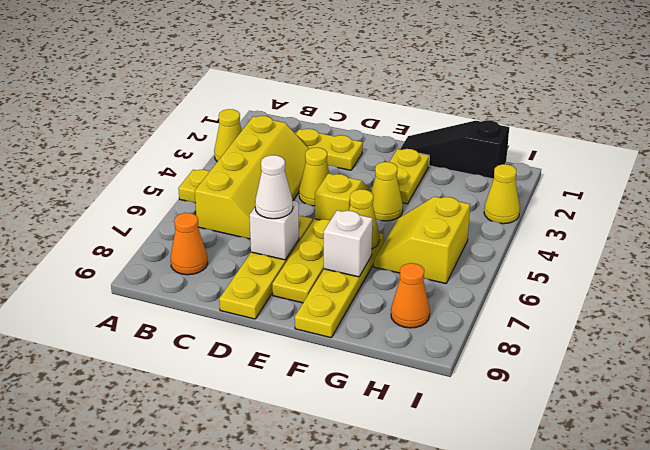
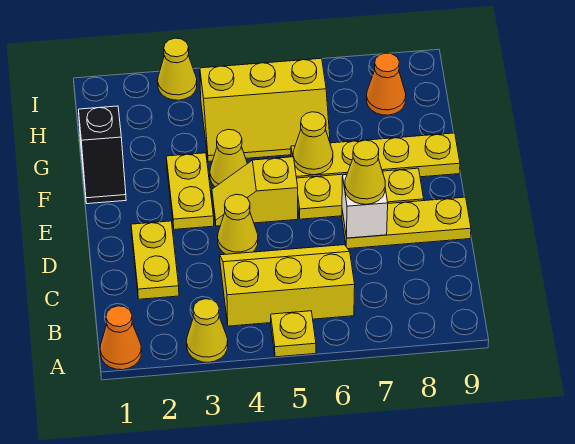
yellow slope B3:C6 level 1 top B -> yellow slope B4:C6 level 1 top B
orange cone B8 level 1 -> orange cone A1 level 1
yellow plate D6:D9 level 1 -> yellow plate D7:D9 level 1
white cone D7 level 3 -> yellow cone D7 level 3
black slope F1:H1 level 1 top H -> black slope F1:G1 level 1 top G
yellow plate F2:F3 level 1 -> yellow plate E3:F3 level 1
white brick F7 level 2 -> none
yellow slope G5:H6 level 1 top H -> yellow slope G4:H6 level 1 top H

